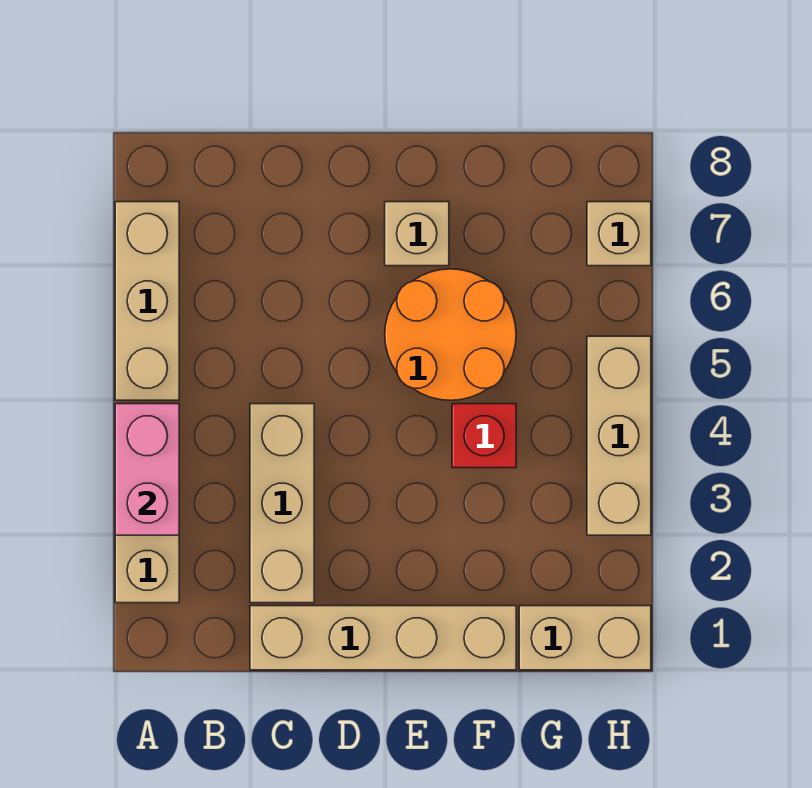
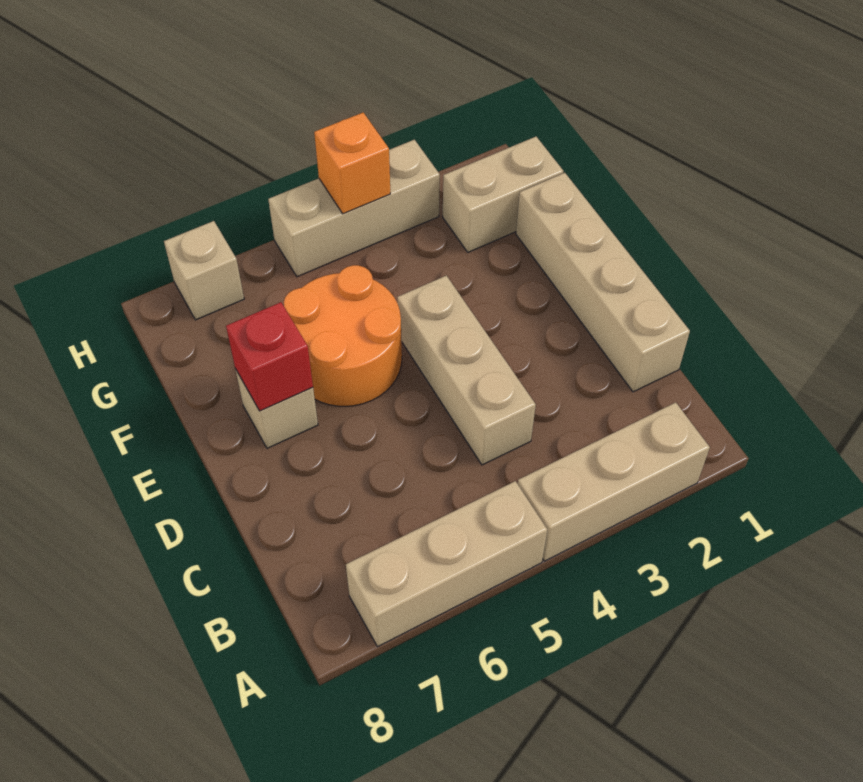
pink brick A3:A4 level 2 -> none
tan brick C2:C4 level 1 -> tan brick C4:E4 level 1
red brick F4 level 1 -> red brick E7 level 2
tan brick G1:H1 level 1 -> tan brick G1:G2 level 1
none -> orange brick H4 level 2

